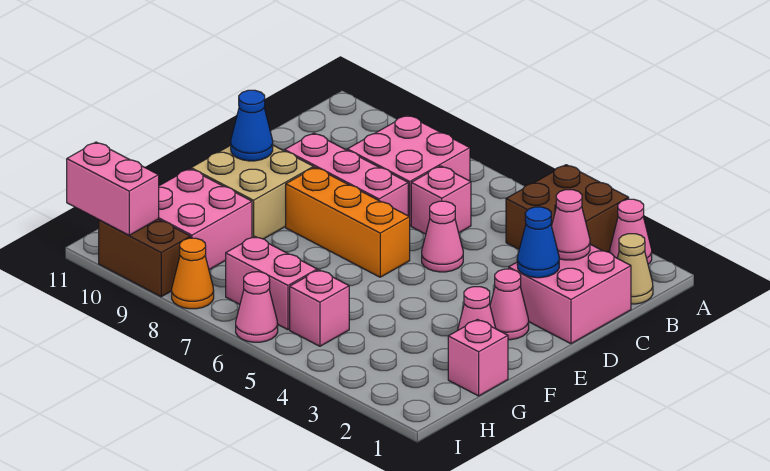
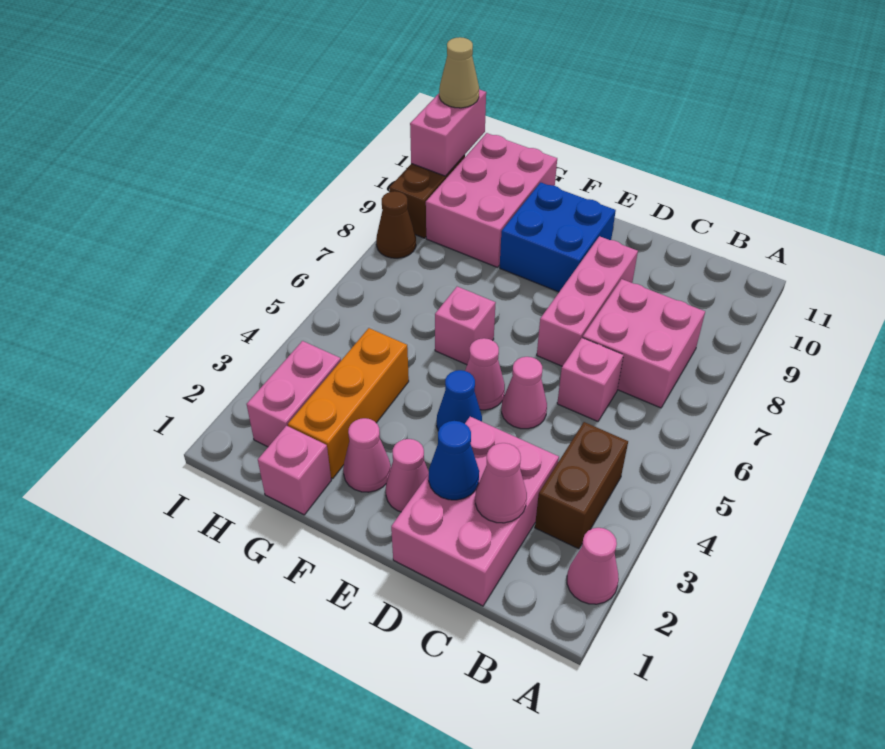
brown brick A3:B4 level 1 -> brown brick B3:B4 level 1
tan cone B1 level 1 -> tan cone I11 level 3
pink brick C1:D2 level 1 -> pink brick C1:D3 level 1
orange brick E6:E8 level 1 -> orange brick G2:G4 level 1
tan brick E9:F10 level 1 -> blue brick E9:F10 level 1
blue cone E10 level 2 -> blue cone E4 level 1
pink brick G9:H10 level 1 -> pink brick G9:H11 level 1
pink brick H5 level 1 -> pink brick F6 level 1
pink brick H6:H7 level 1 -> pink brick H2:H3 level 1
pink cone I6 level 1 -> pink cone E5 level 1
orange cone I8 level 1 -> brown cone I8 level 1

